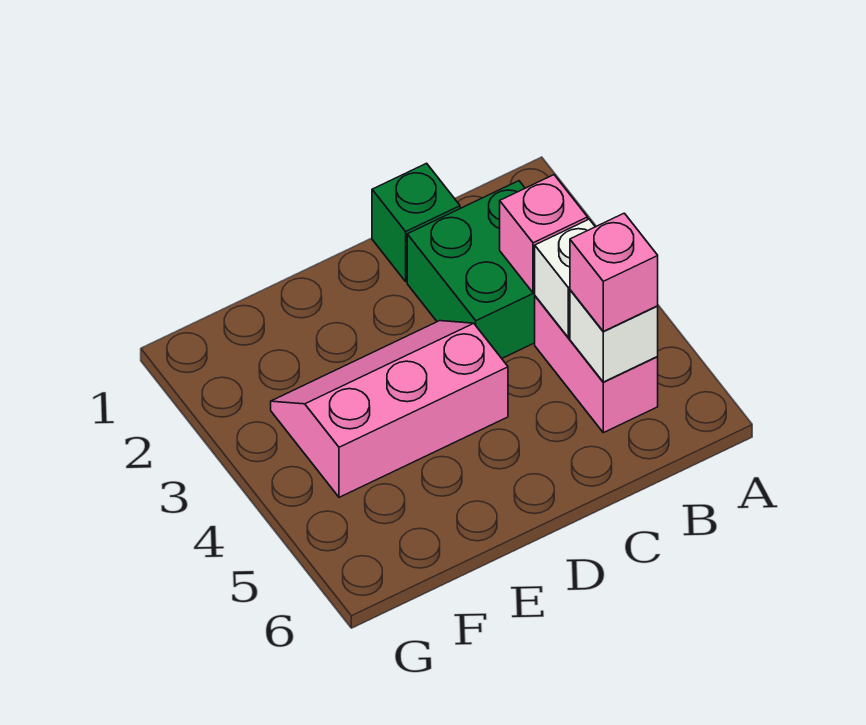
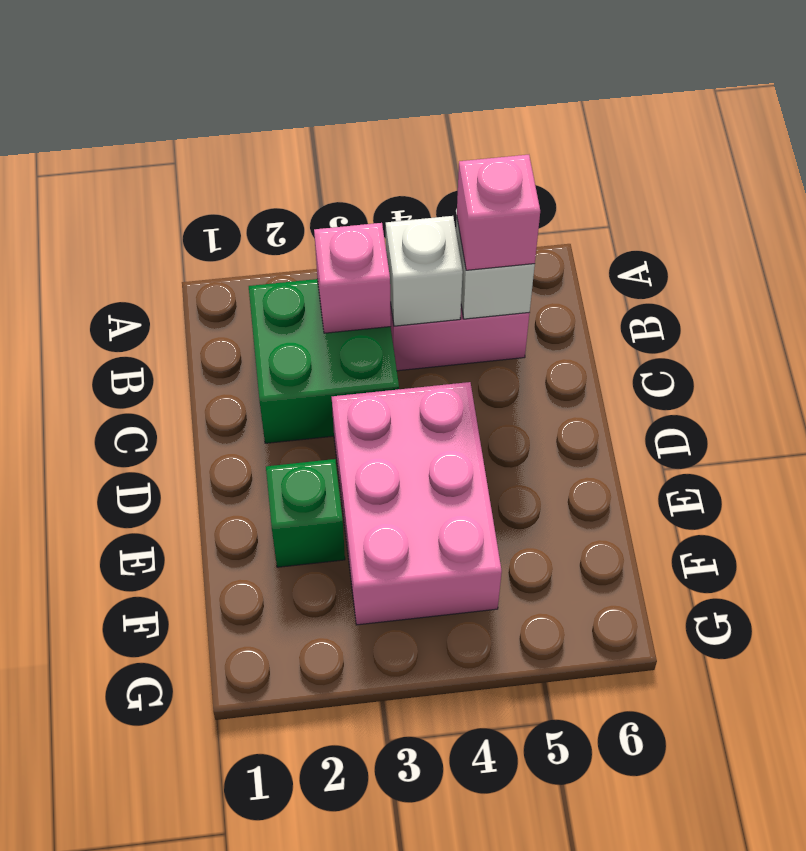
green brick C1 level 1 -> green brick E2 level 1
pink slope D3:F4 level 1 top 4 -> pink brick D3:F4 level 1

